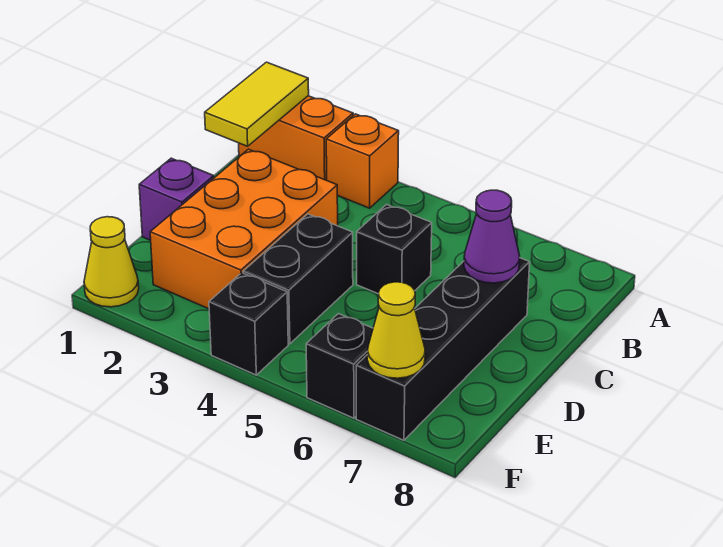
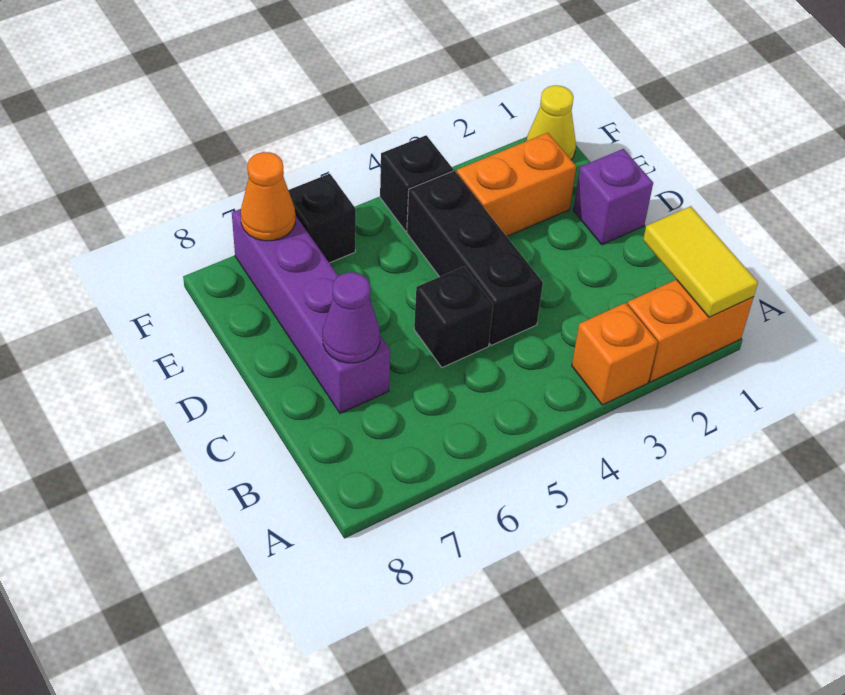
orange brick C2:E3 level 1 -> orange brick E2:E3 level 1
black brick C7:F7 level 1 -> purple brick C7:F7 level 1
black brick D4:E4 level 1 -> black brick C4:E4 level 1
yellow cone F7 level 2 -> orange cone F7 level 2

